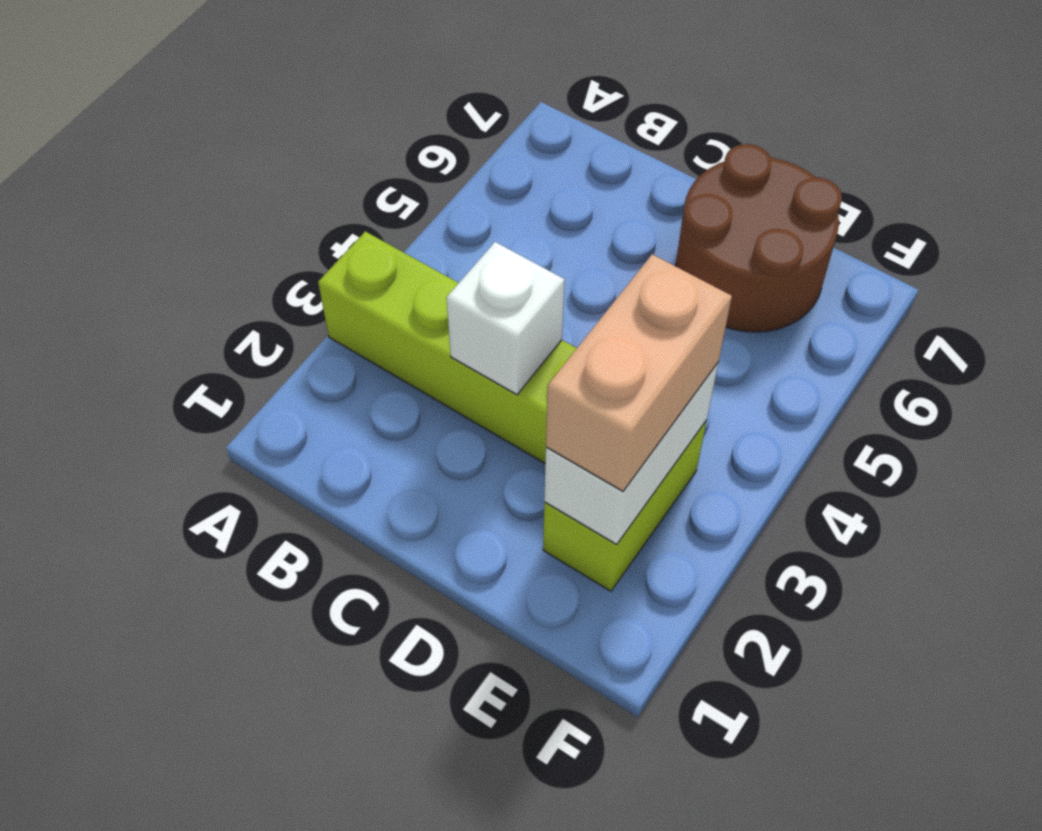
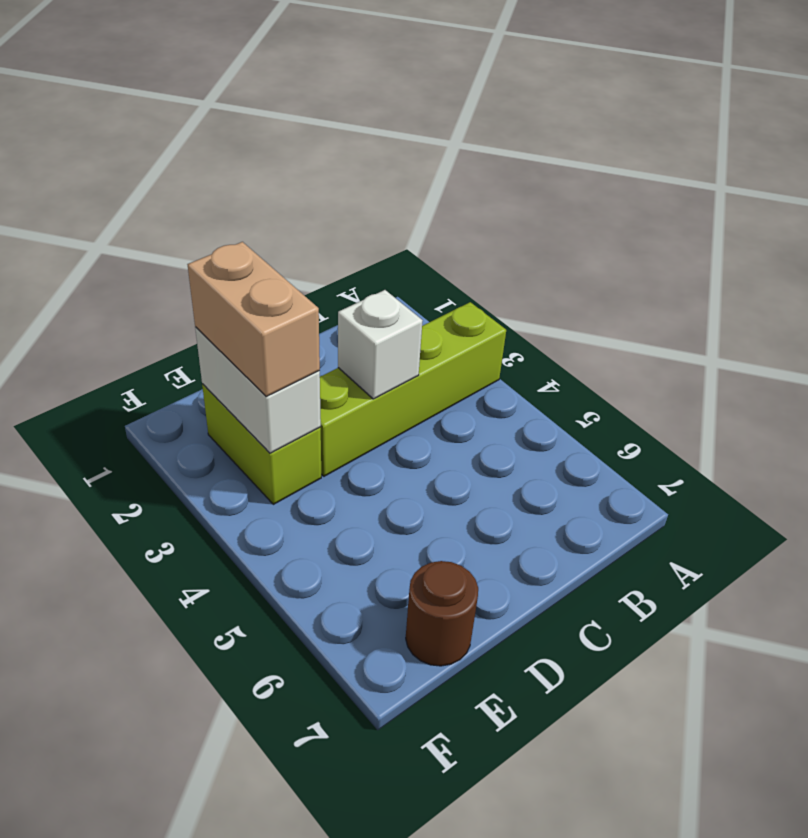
brown round brick D6:E7 level 1 -> brown round brick E7 level 1

